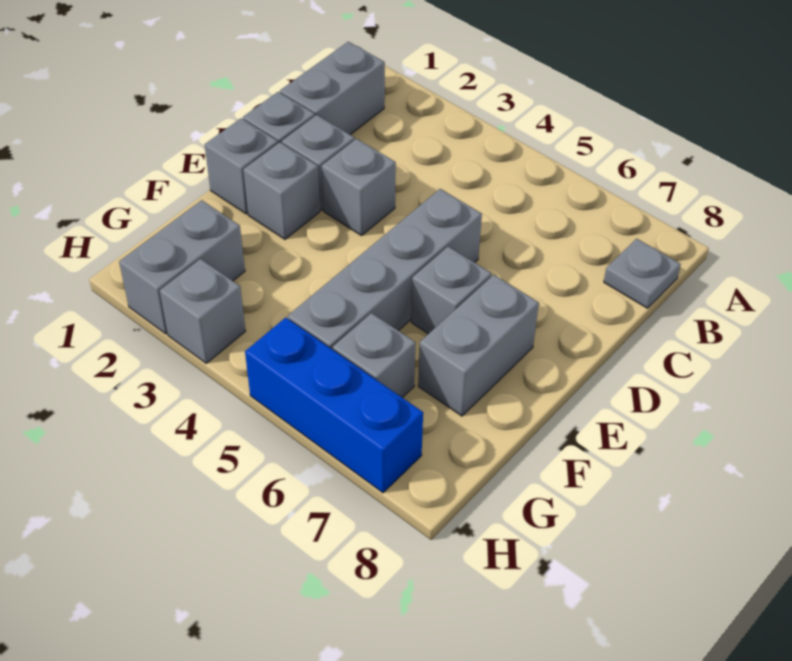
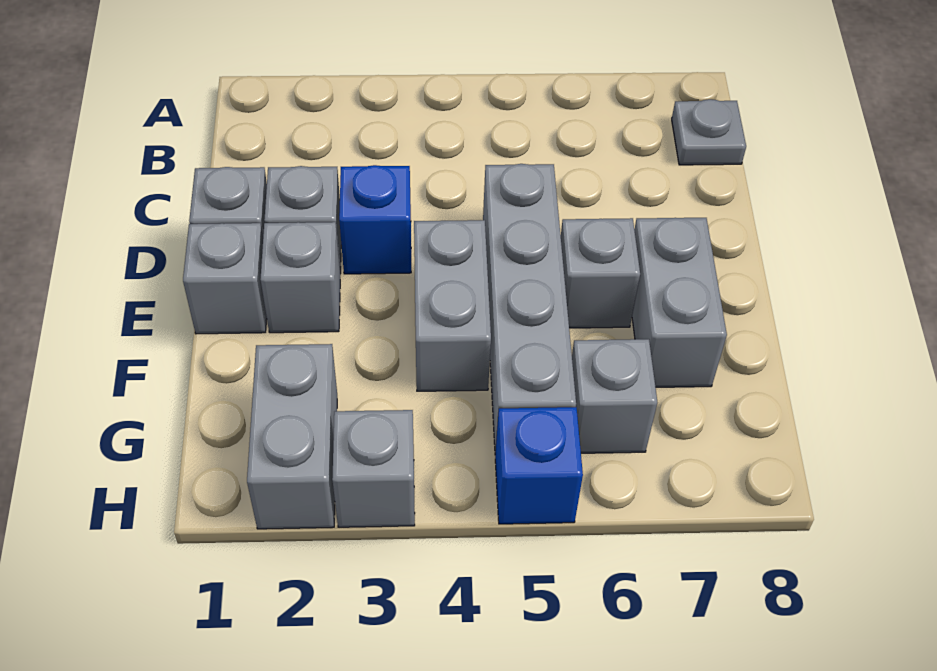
grey brick B1:C1 level 1 -> grey brick E4:F4 level 1
grey brick D3 level 1 -> blue brick D3 level 1
blue brick H5:H7 level 1 -> blue brick H5 level 1

